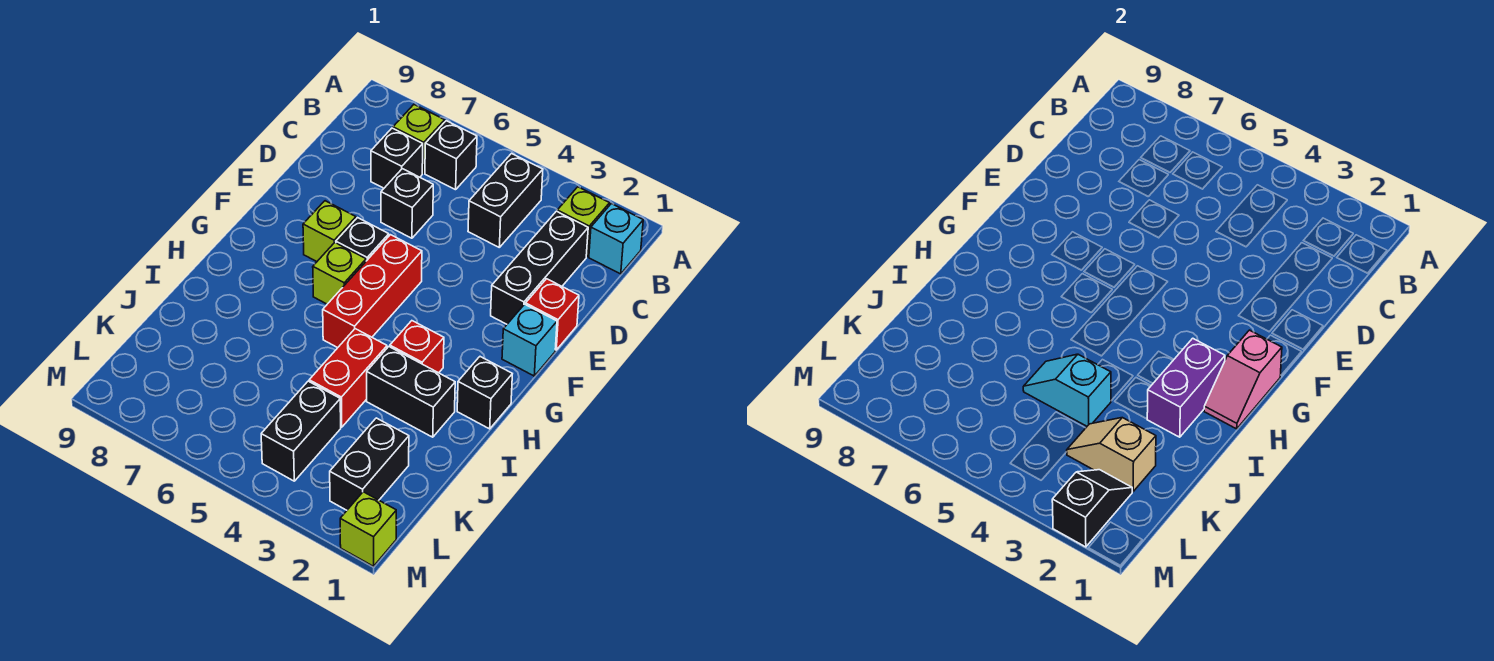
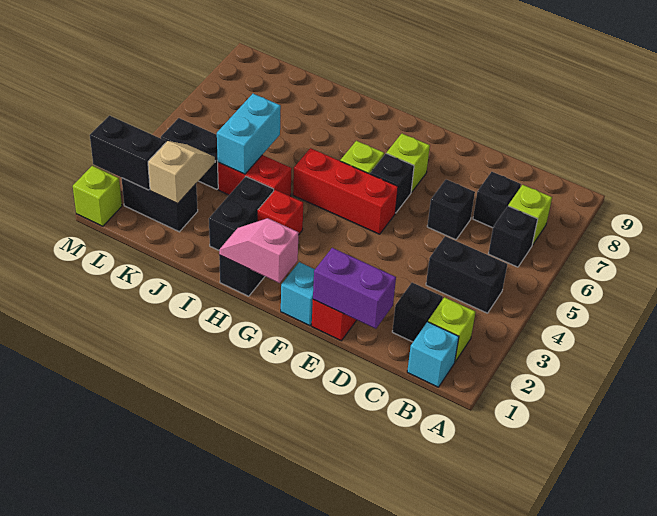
black brick C2:E2 level 1 -> black brick C2 level 1
purple brick H2:I2 level 2 -> purple brick D1:E1 level 2
cyan slope J4:J5 level 2 top 4 -> cyan brick J4:J5 level 2
black slope L2:M2 level 2 top M -> black brick L2:M2 level 2

